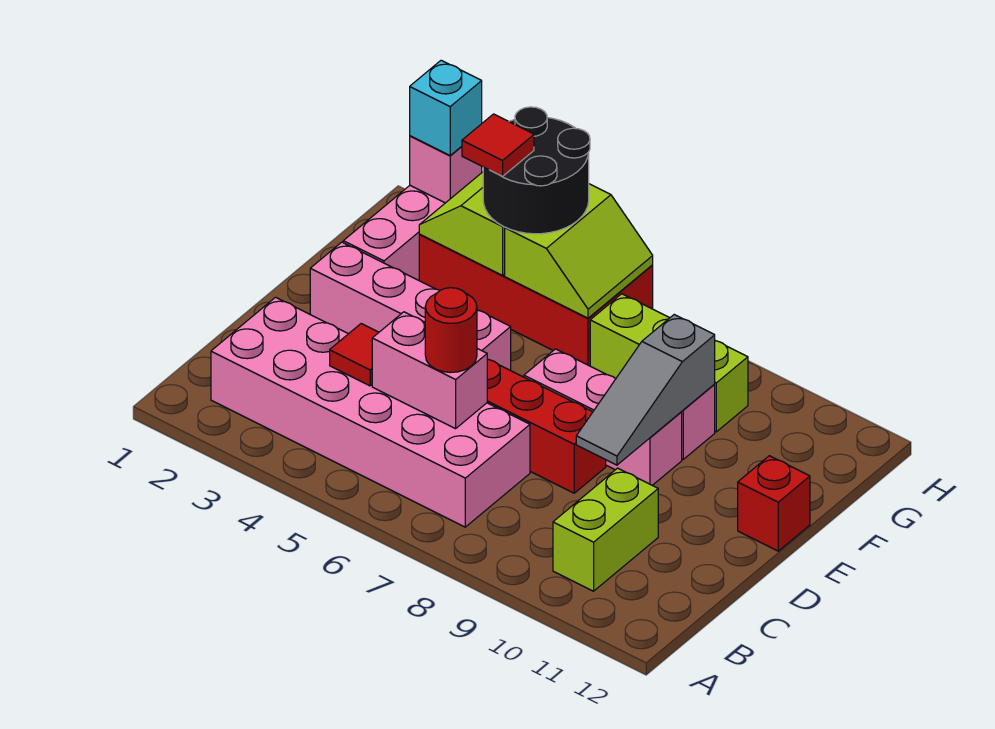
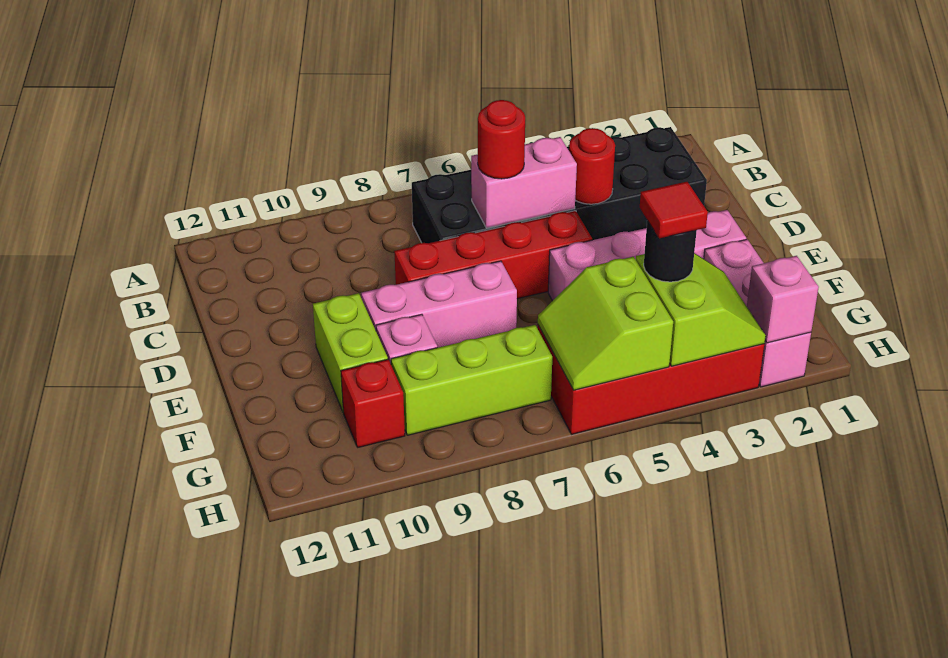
pink brick B2:C7 level 1 -> black brick B2:C7 level 1
lime brick B10:C10 level 1 -> lime brick E10:F10 level 1
red tile C4 level 2 -> red round brick C4 level 2
grey slope D9:F9 level 2 top F -> none
red brick E12 level 1 -> red brick G10 level 1
black round brick G4:H5 level 3 -> black round brick G4 level 3
cyan brick H2 level 3 -> none

